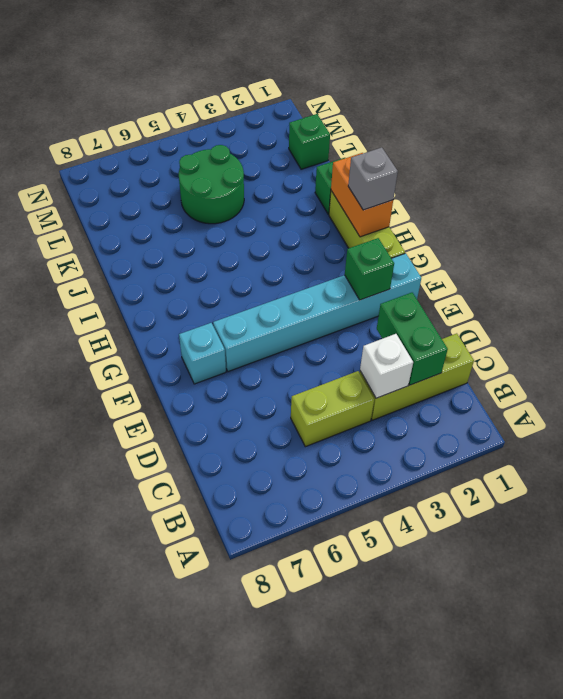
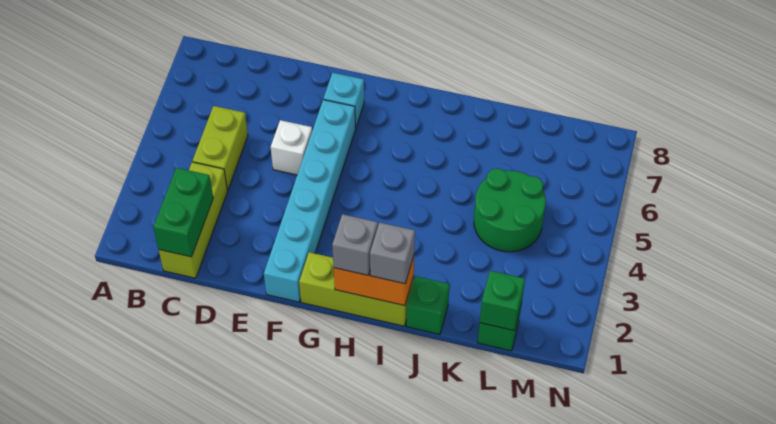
green brick C2:D2 level 2 -> green brick C1:C2 level 2
white brick C3 level 2 -> white brick E5 level 1
green brick F2 level 2 -> green brick L1 level 2
none -> grey brick I1 level 3

